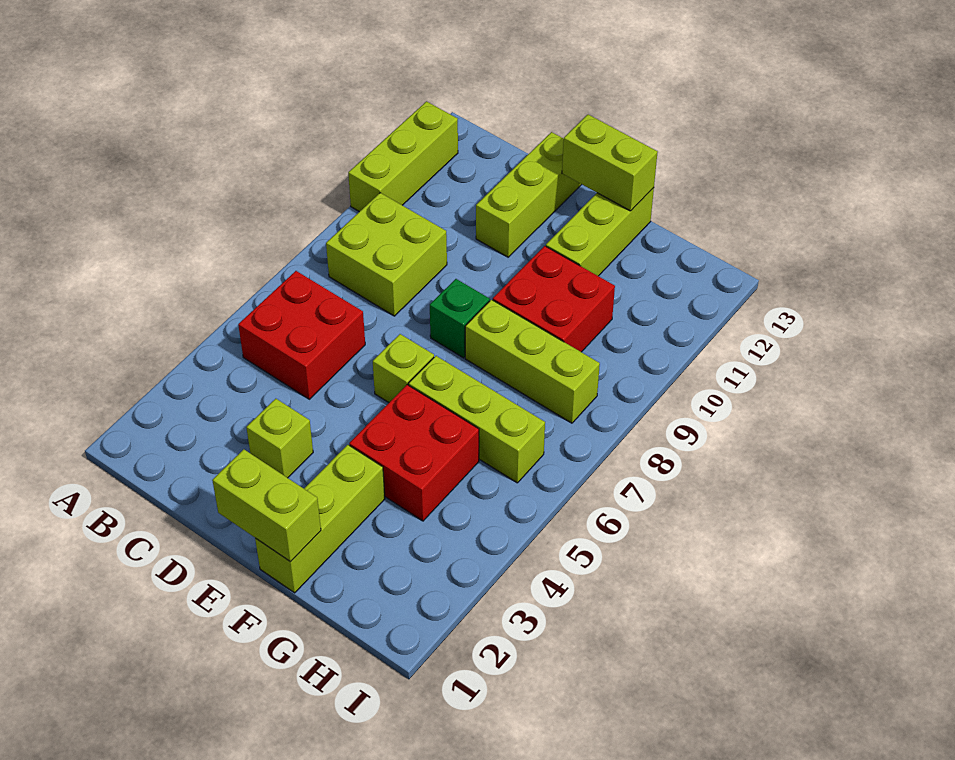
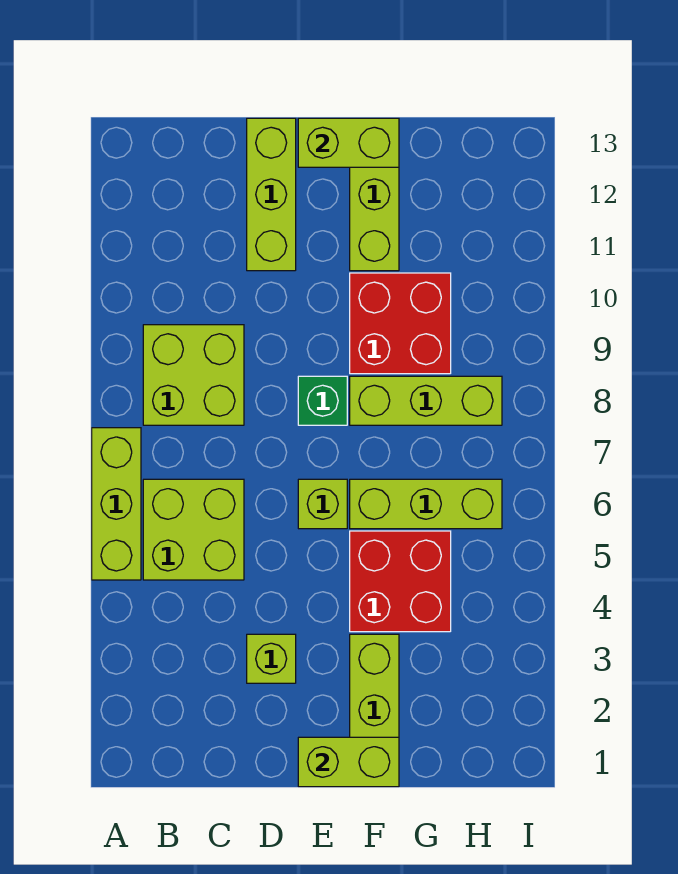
lime brick A10:A12 level 1 -> lime brick A5:A7 level 1
red brick B5:C6 level 1 -> lime brick B5:C6 level 1

